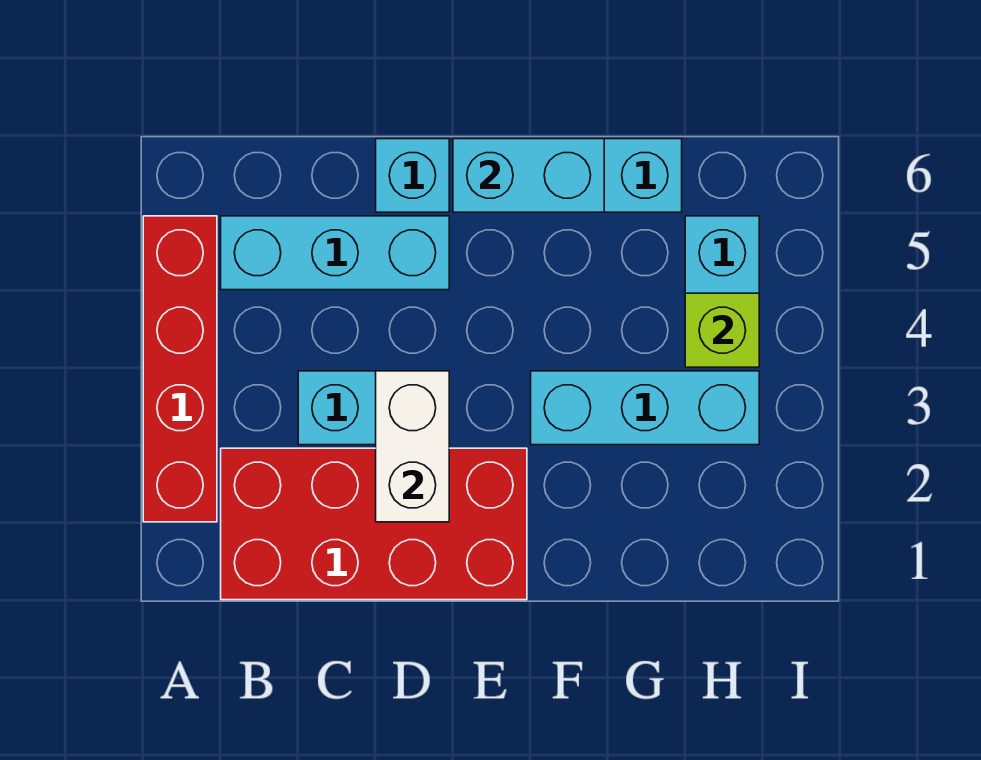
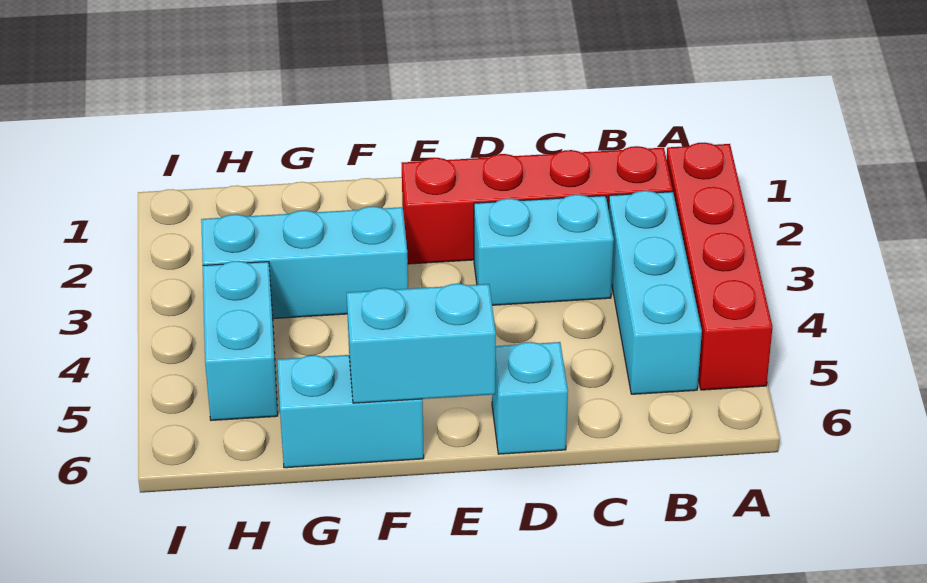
red brick B1:E2 level 1 -> red brick B2:E2 level 1
cyan brick B5:D5 level 1 -> cyan brick B3:B5 level 1
white brick D2:D3 level 2 -> none
lime brick H4 level 2 -> none

